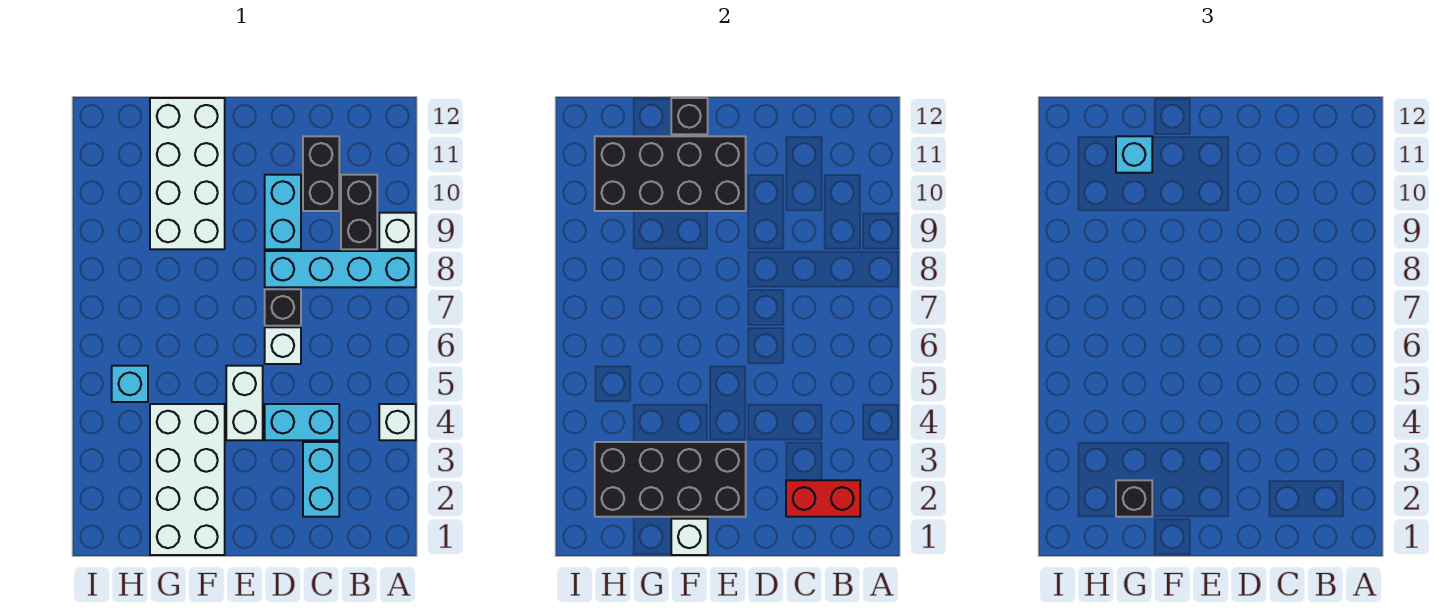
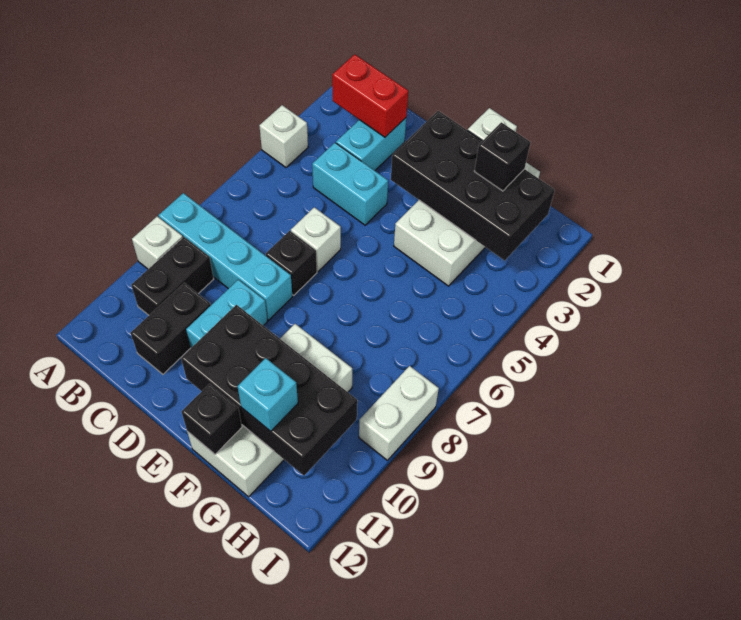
white brick E4:E5 level 1 -> white brick I8:I9 level 1
cyan brick H5 level 1 -> none

